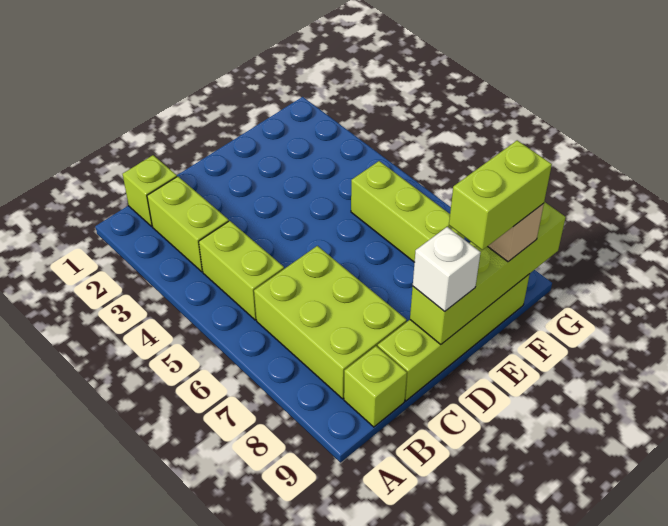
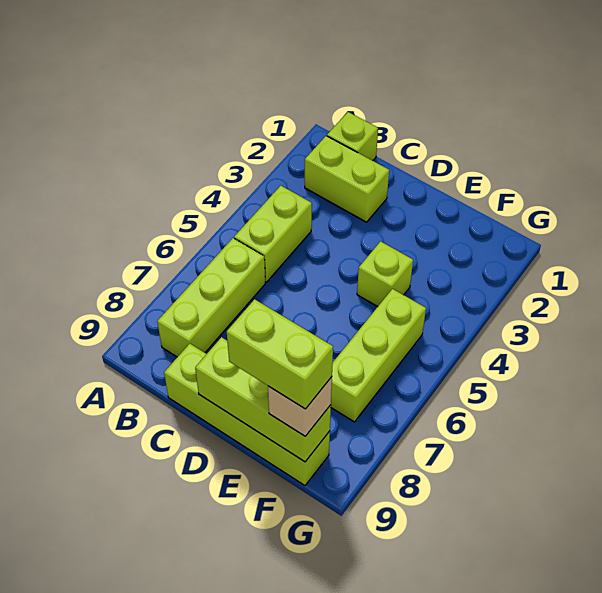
lime brick B2:B3 level 1 -> lime brick B2:C2 level 1
lime brick B6:C8 level 1 -> lime brick B6:B8 level 1
lime brick B9 level 1 -> lime brick E4 level 1
lime brick D9:G9 level 2 -> lime brick D9:F9 level 2
white brick D9 level 3 -> none

